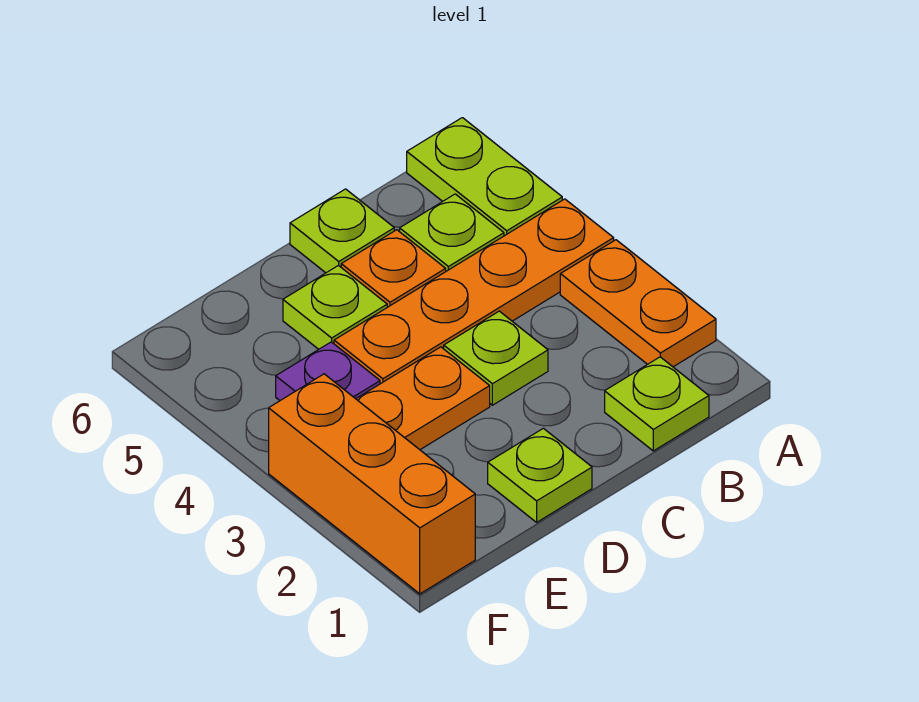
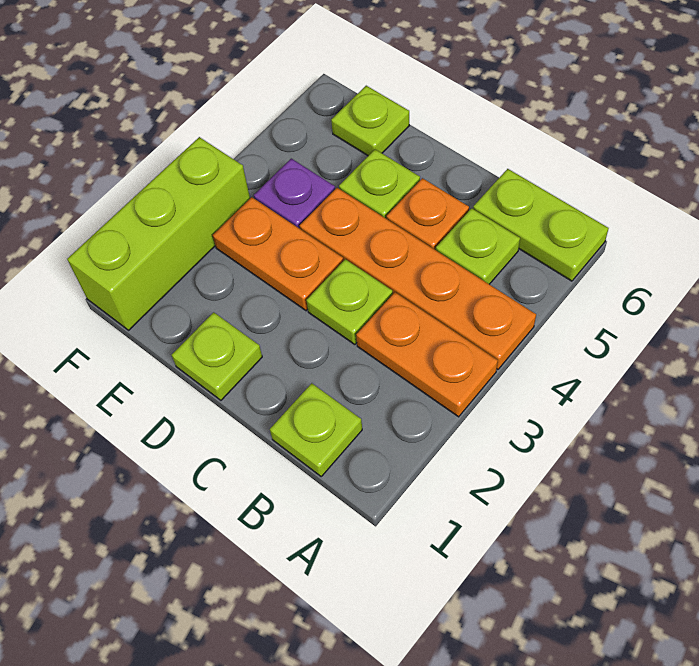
orange plate A2:A3 level 1 -> orange plate A3:B3 level 1
lime plate A5:A6 level 1 -> lime plate A6:B6 level 1
lime plate C6 level 1 -> lime plate E6 level 1
orange brick F1:F3 level 1 -> lime brick F1:F3 level 1

